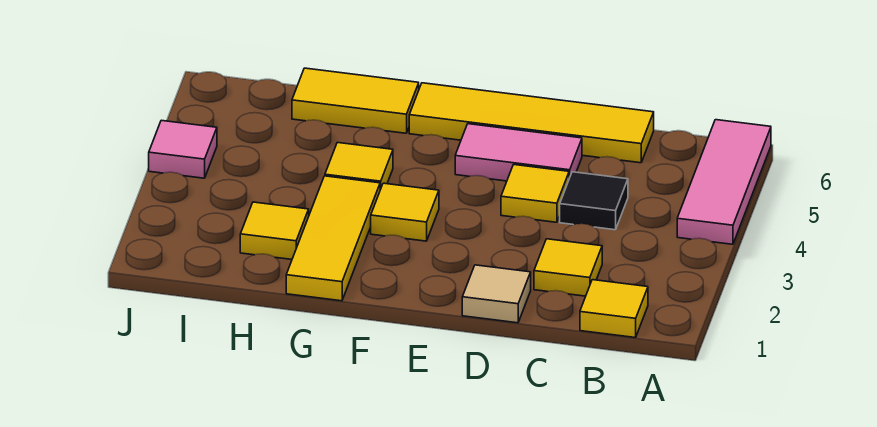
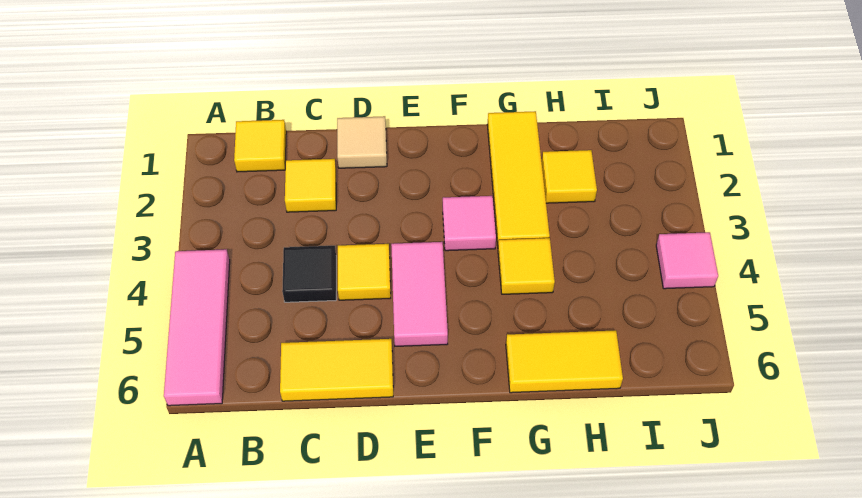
yellow tile C6:F6 level 1 -> yellow tile C6:D6 level 1
pink tile D5:E5 level 1 -> pink tile E4:E5 level 1
yellow tile F3 level 1 -> pink tile F3 level 1

